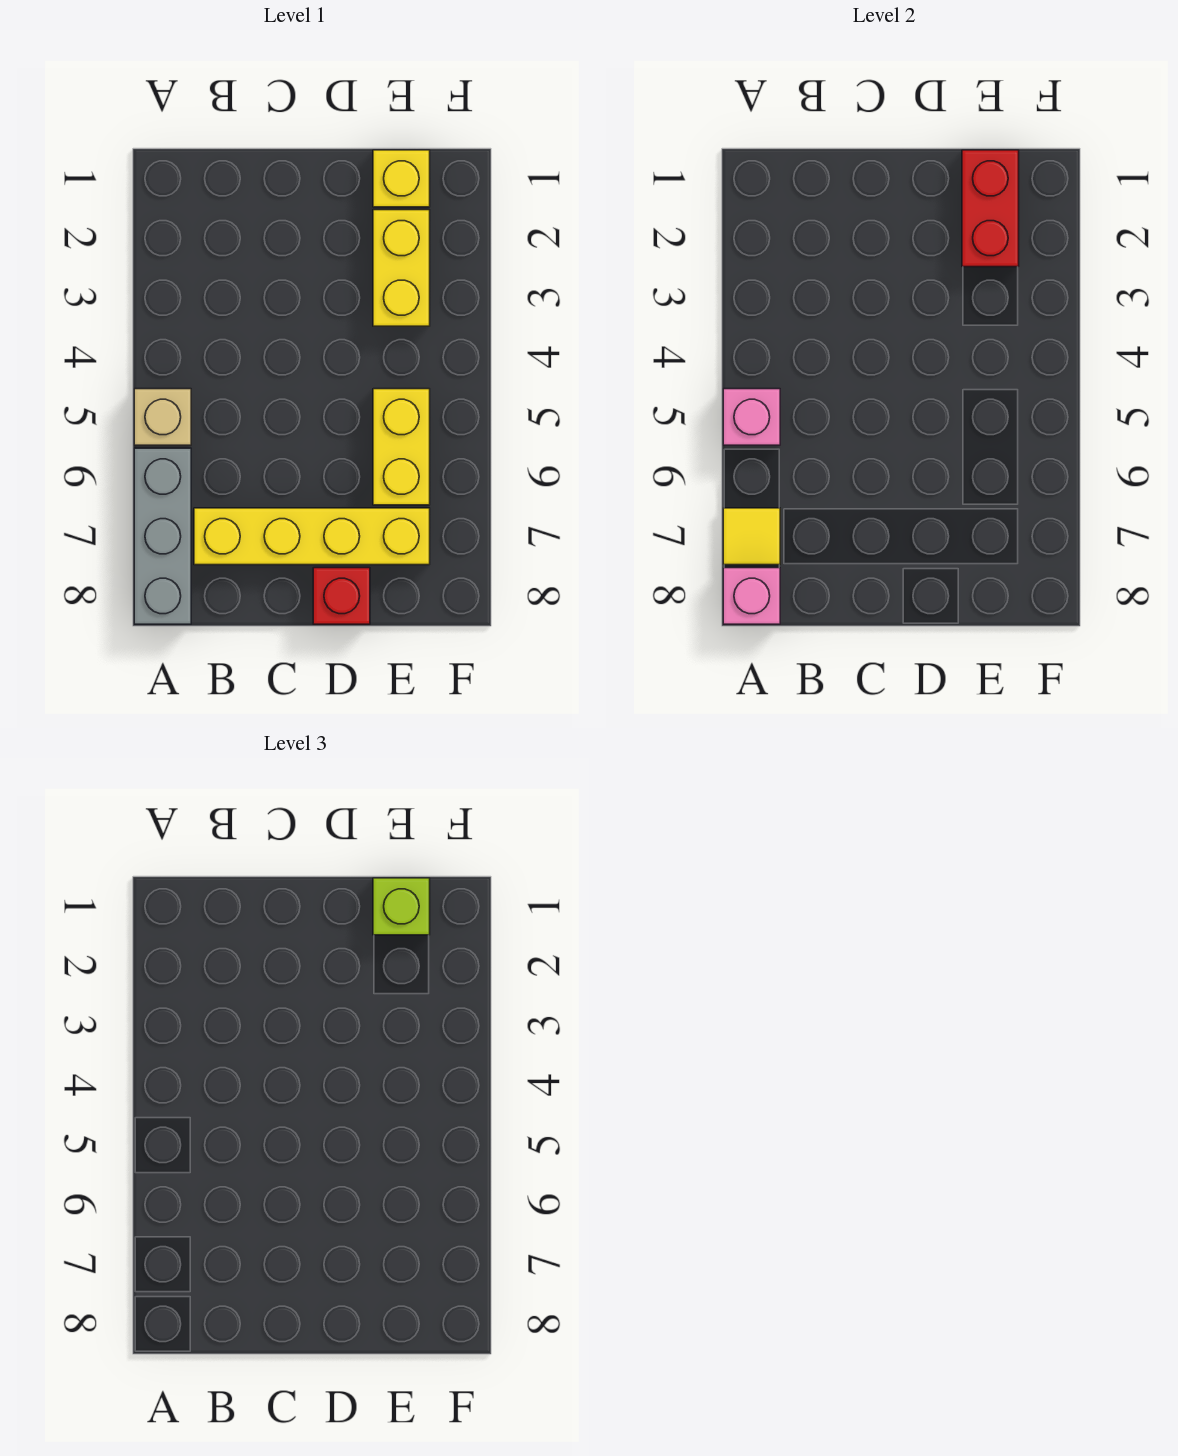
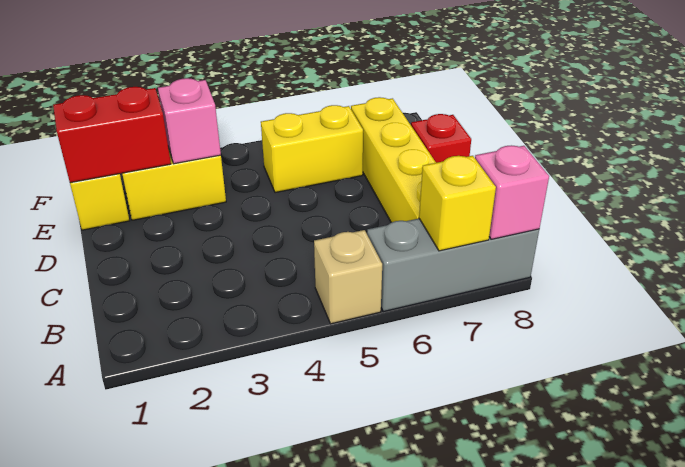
pink brick A5 level 2 -> pink brick E3 level 2
yellow tile A7 level 2 -> yellow brick A7 level 2
lime brick E1 level 3 -> none

